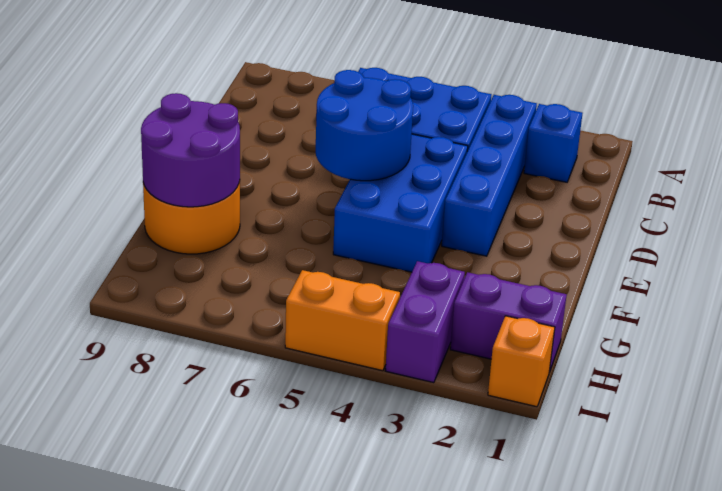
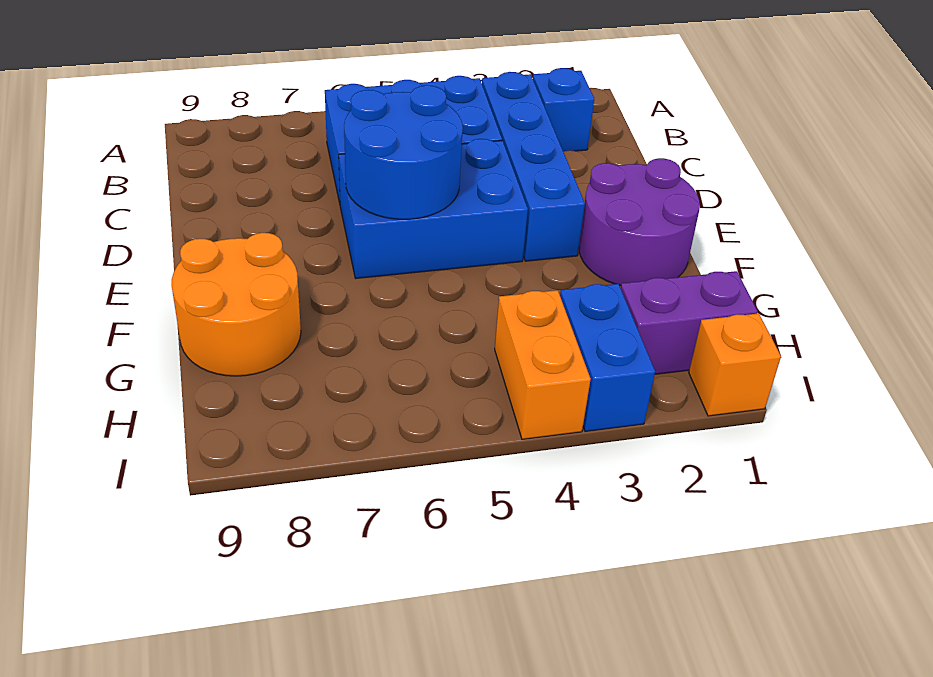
blue brick D4:F5 level 1 -> blue brick D4:E6 level 1
purple round brick F8:G9 level 2 -> purple round brick E1:F2 level 1
purple brick H3:I3 level 1 -> blue brick H3:I3 level 1
orange brick I4:I5 level 1 -> orange brick H4:I4 level 1

